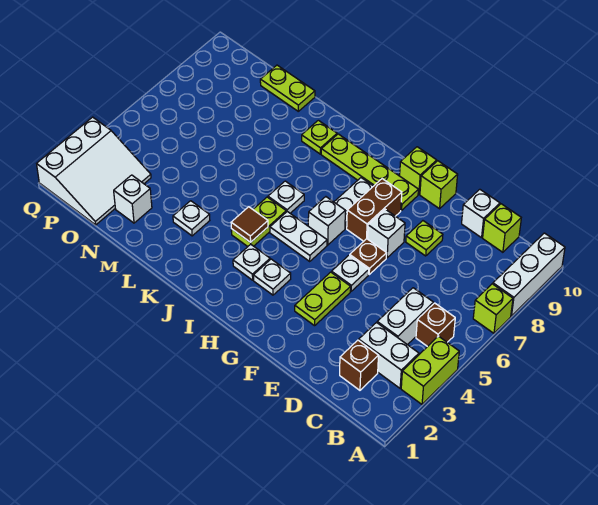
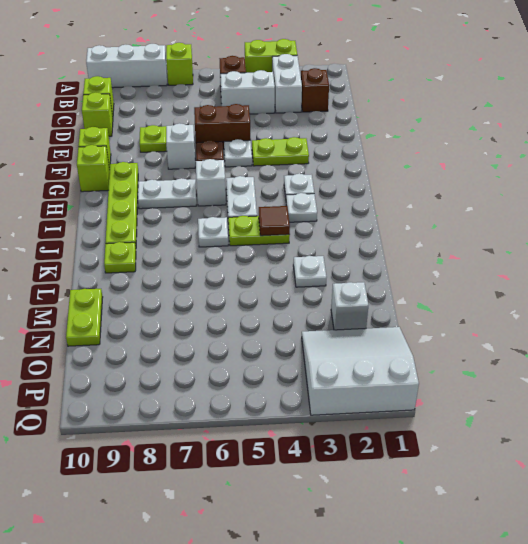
white brick D10 level 1 -> lime brick D10 level 1
brown brick G7:G8 level 1 -> brown brick E5:E6 level 1

